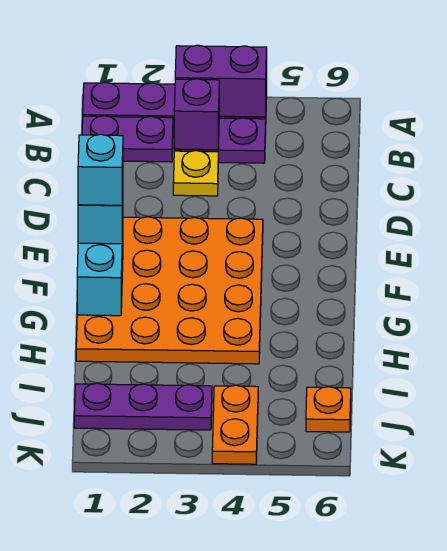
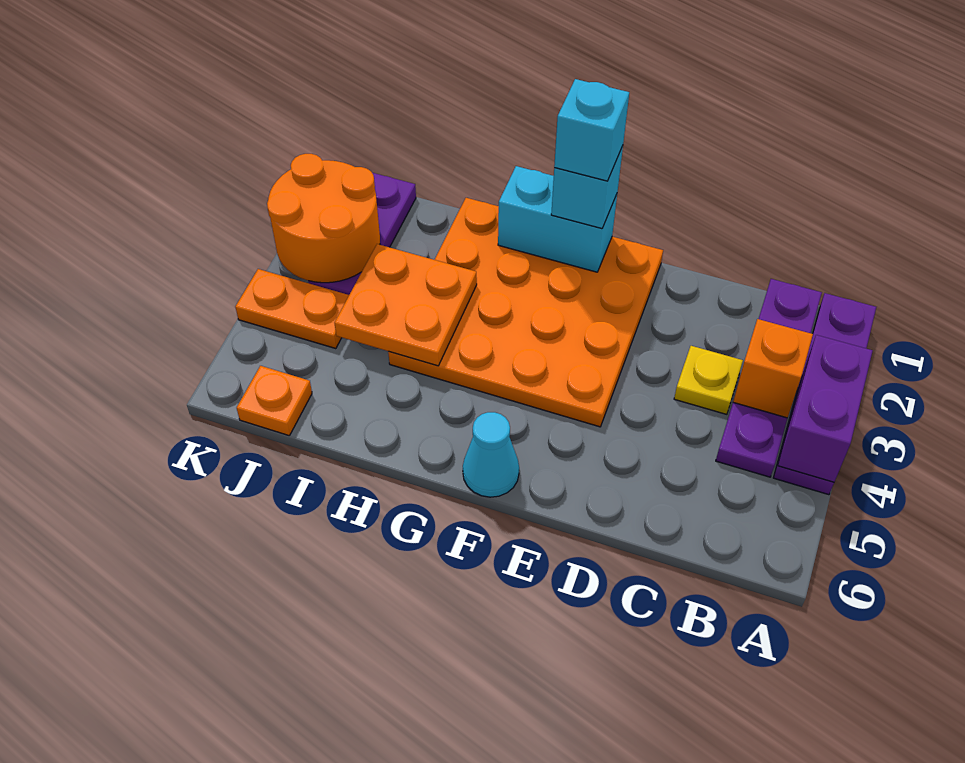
purple brick B3 level 2 -> orange brick B3 level 2
none -> cyan cone F6 level 1
none -> orange plate H3:I4 level 2
none -> orange round brick J2:K3 level 2

